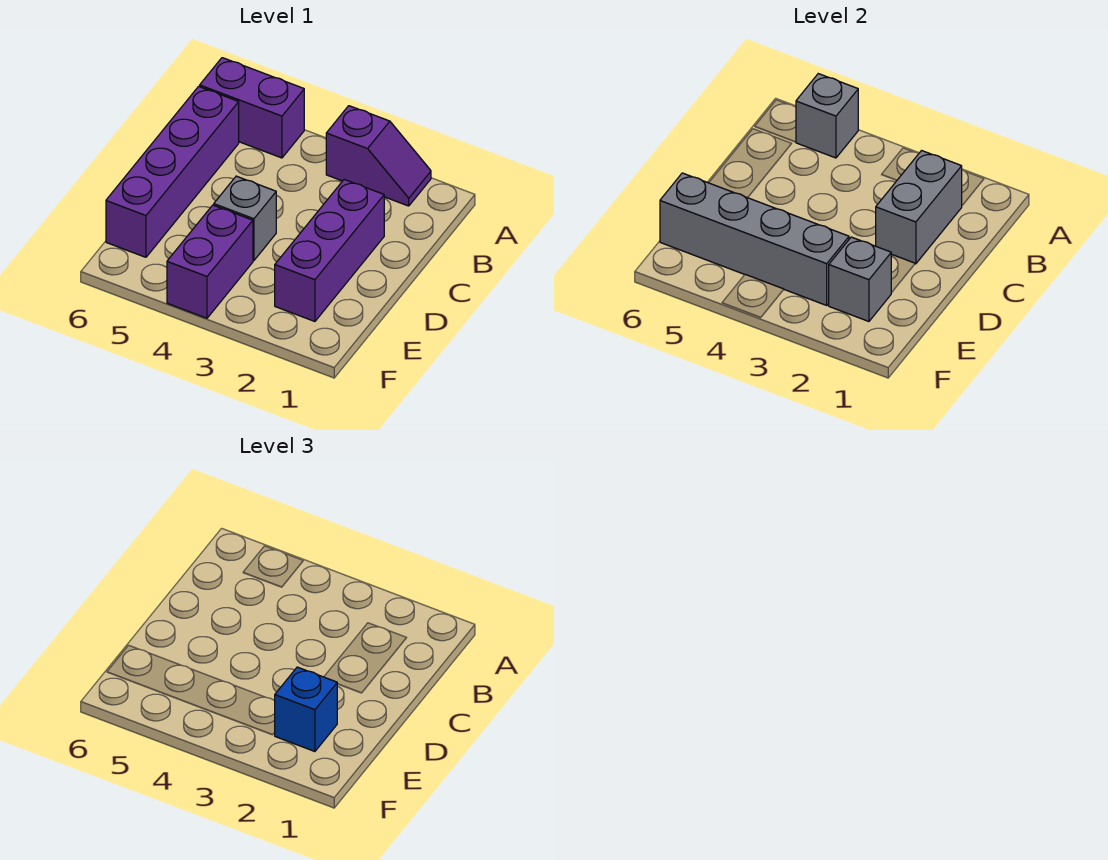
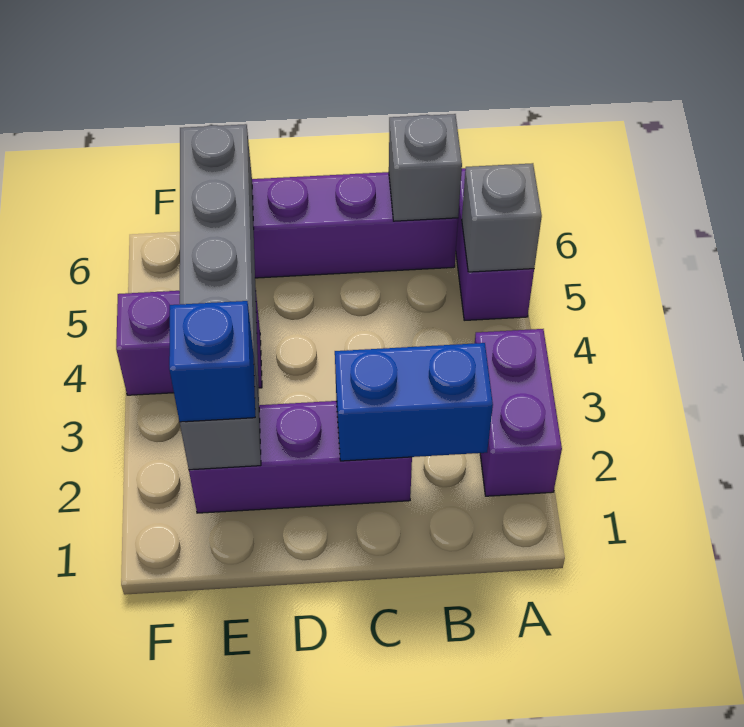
purple slope A2:A3 level 1 top 3 -> purple brick A2:A3 level 1
grey brick B2:C2 level 2 -> blue brick B2:C2 level 2
grey brick D4 level 1 -> grey brick B6 level 2

